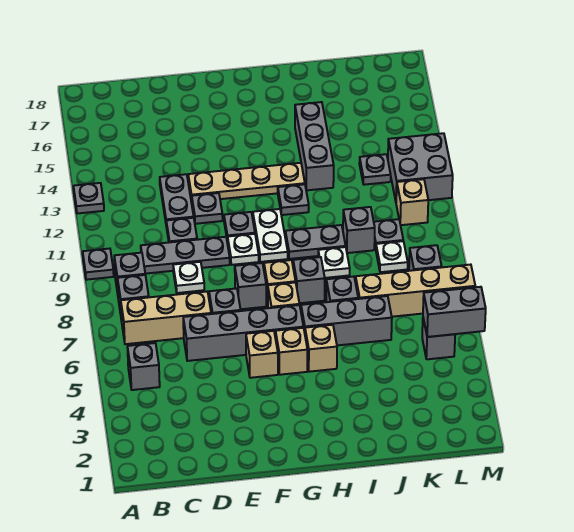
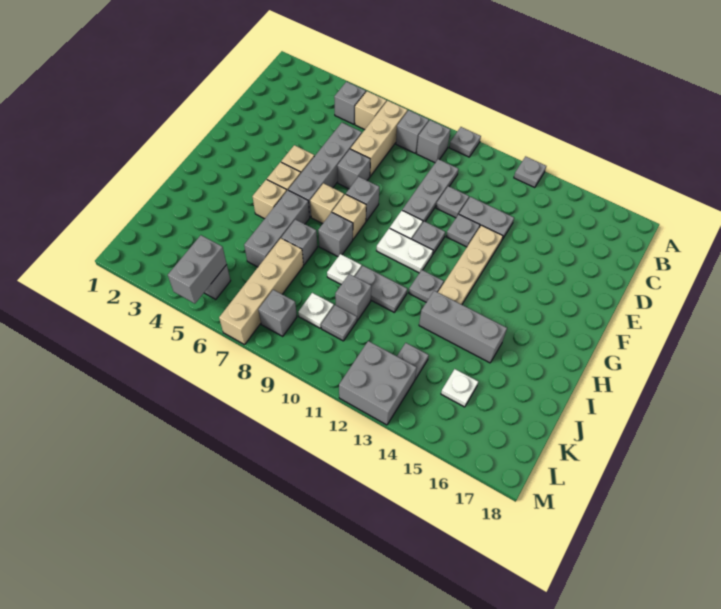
white plate D9 level 1 -> white plate K15 level 1
grey plate H10:I10 level 1 -> grey plate I10:I11 level 1
tan brick L11 level 1 -> tan brick B6 level 1

